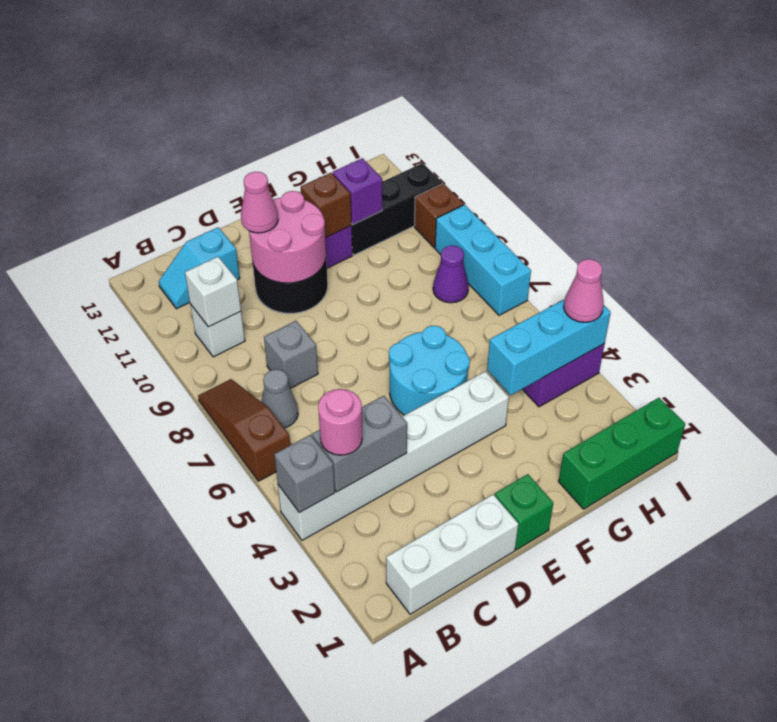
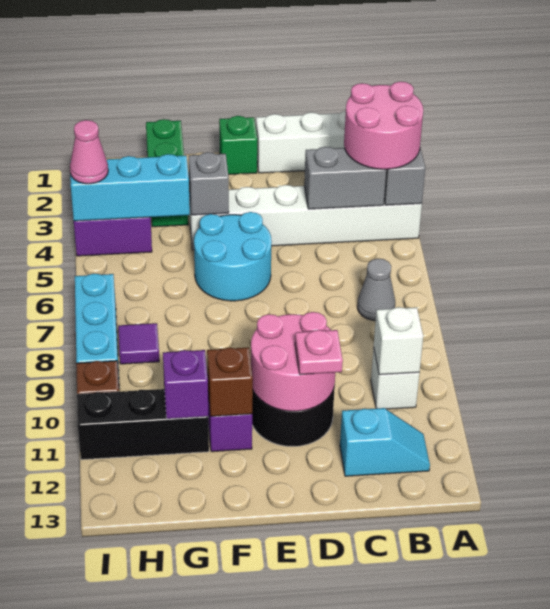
brown slope A6:A8 level 1 top 6 -> none
pink round brick B4 level 3 -> pink round brick A3:B4 level 3
grey brick C8 level 1 -> grey brick F4 level 2
pink cone D11 level 3 -> pink plate D11 level 3
green brick G1:I1 level 1 -> green brick G1:G3 level 1
purple cone H8 level 1 -> purple tile H8 level 1

